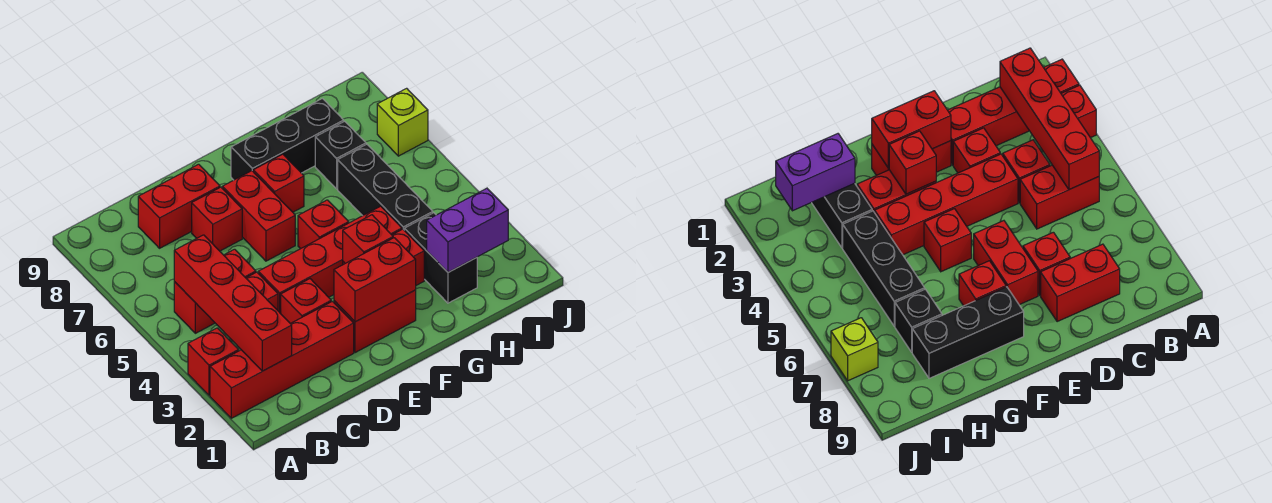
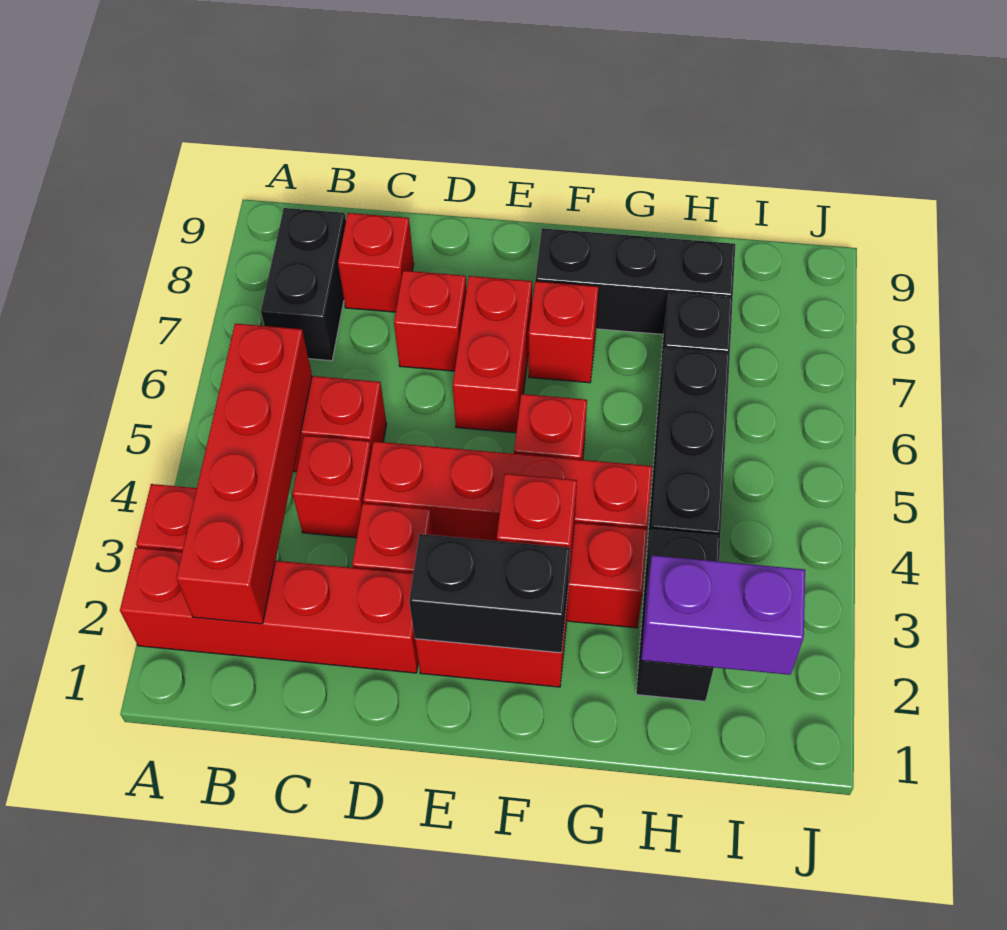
none -> black brick B7:B8 level 1
red brick C8:D8 level 1 -> red brick C8 level 1
red brick E2:F2 level 2 -> black brick E2:F2 level 2
lime brick J7 level 1 -> none

